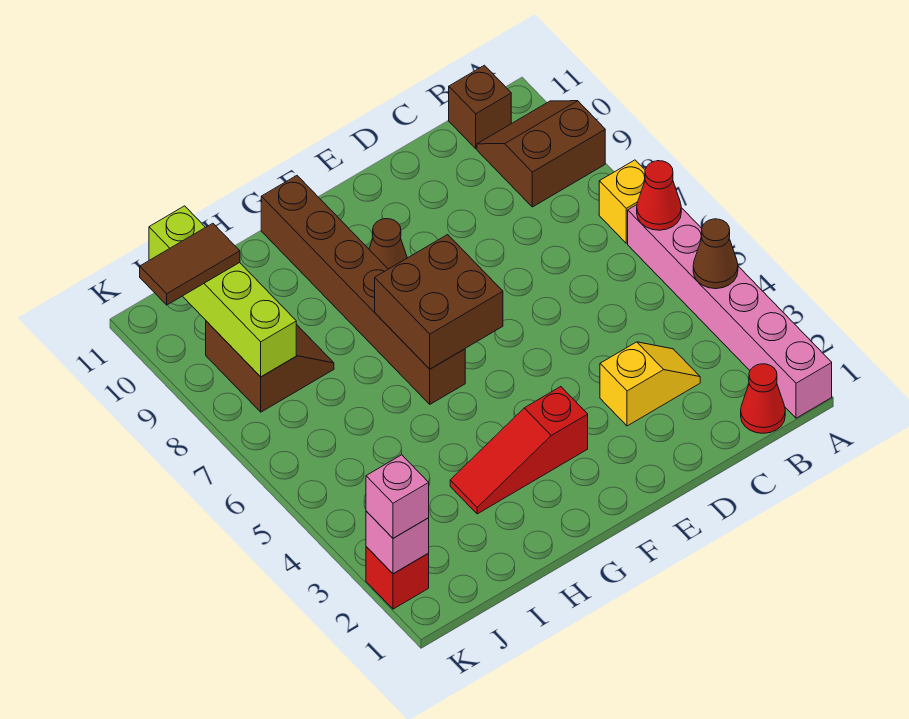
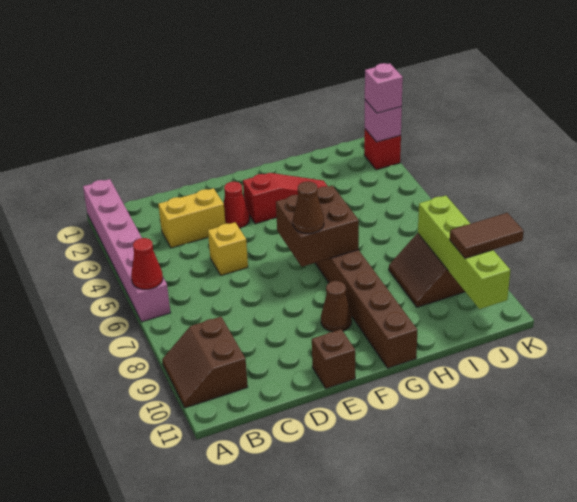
brown cone A4 level 2 -> brown cone F7 level 3
yellow brick A7 level 1 -> yellow brick D5 level 1
brown slope A9:B10 level 1 top 9 -> brown slope A9:B10 level 1 top B
red cone B1 level 1 -> red cone E3 level 1
brown brick B11 level 1 -> brown brick E11 level 1
yellow slope C3:D3 level 1 top D -> yellow brick C3:D3 level 1

